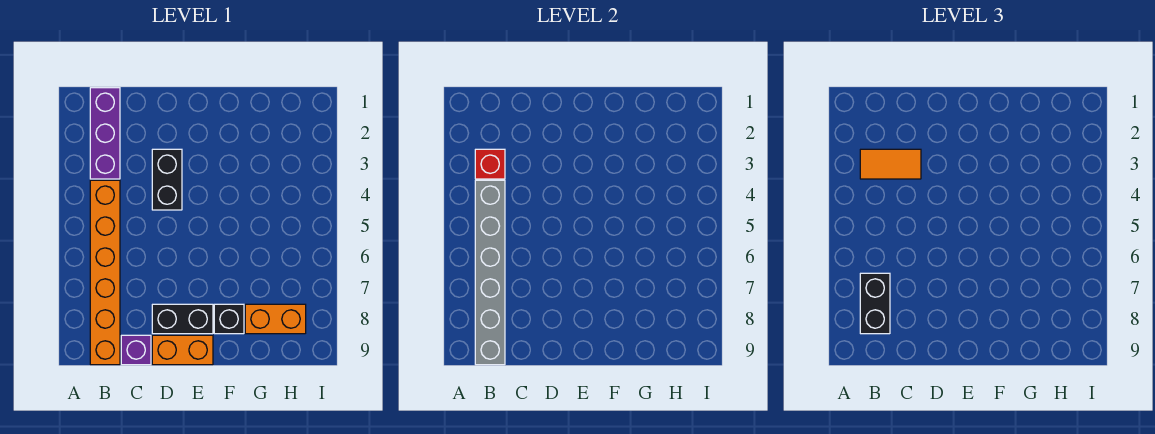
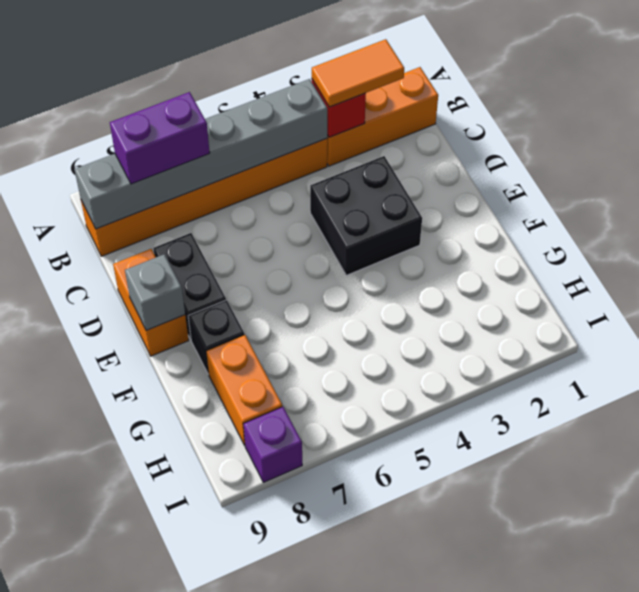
purple brick B1:B3 level 1 -> orange brick B1:B3 level 1
orange tile B3:C3 level 3 -> orange tile B2:B3 level 3
black brick B7:B8 level 3 -> purple brick B7:B8 level 3
purple brick C9 level 1 -> purple brick I8 level 1
black brick D3:D4 level 1 -> black brick D3:E4 level 1
none -> grey brick E9 level 2

